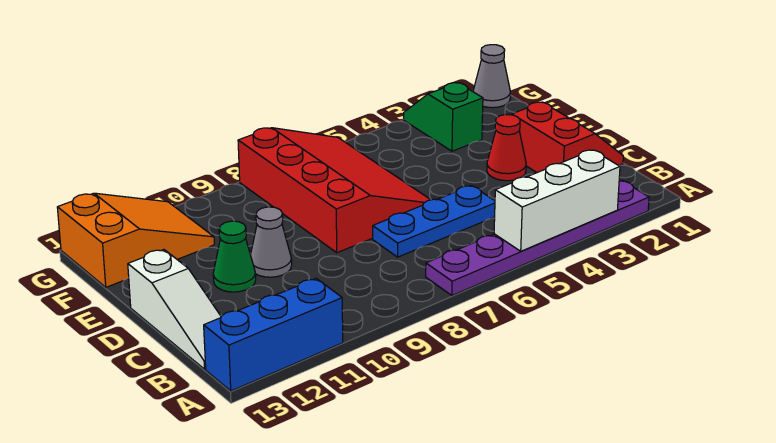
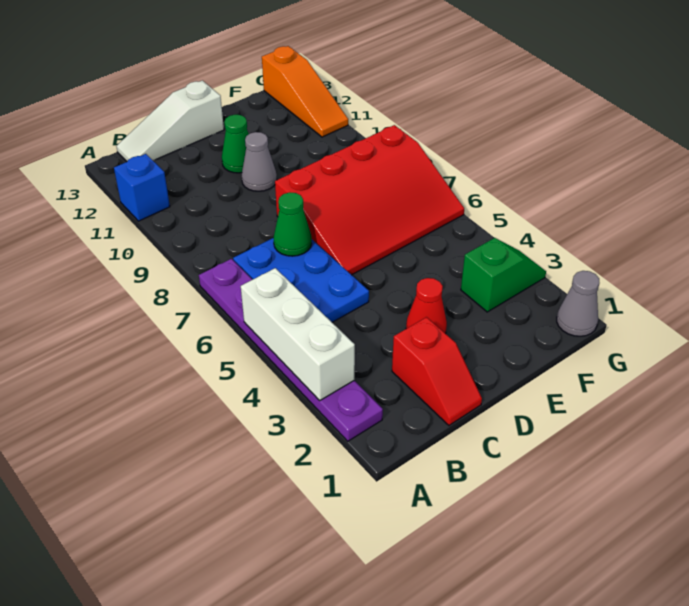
blue brick A11:A13 level 1 -> blue brick A11 level 1
red slope C1:D2 level 1 top 2 -> red slope C1:C2 level 1 top 2
blue plate C5:C7 level 1 -> blue plate B5:C7 level 1
none -> green cone C7 level 2
orange slope F11:G13 level 1 top 13 -> orange slope G11:G13 level 1 top 13

